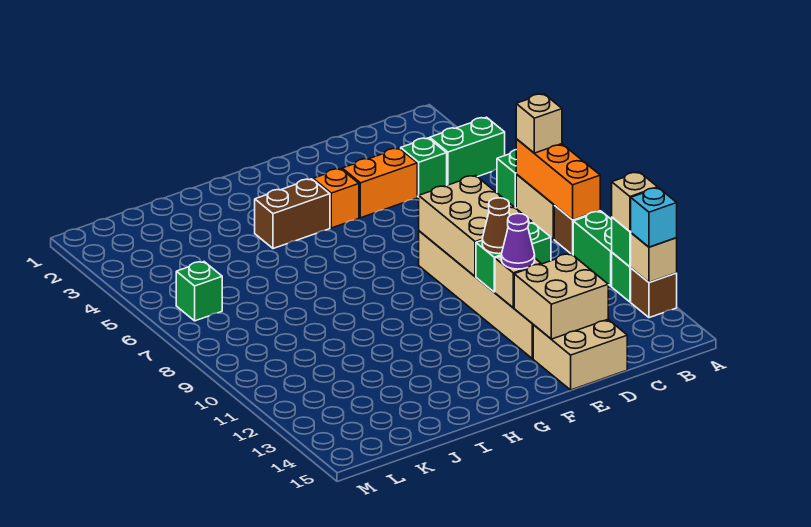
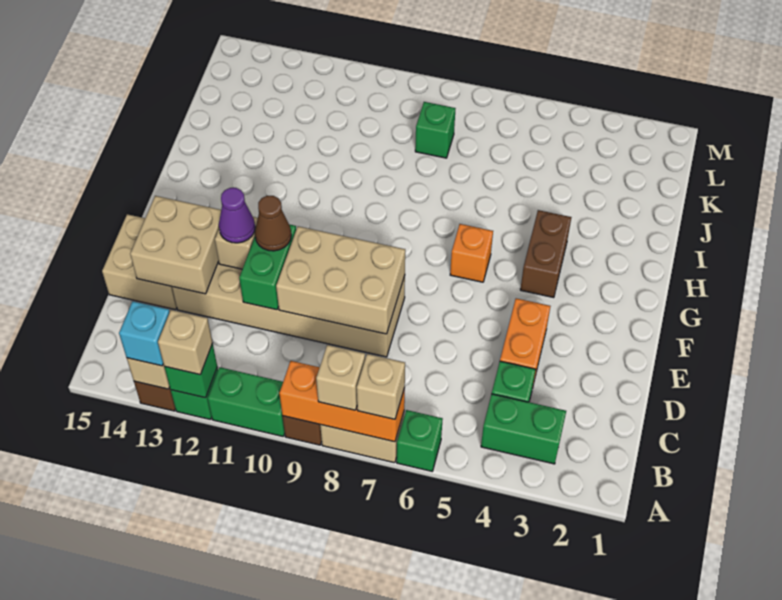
green brick A4:B4 level 1 -> green brick B3:B4 level 1
none -> tan brick A8 level 3
orange brick F4 level 1 -> orange brick G6 level 1
green brick L6 level 1 -> green brick K8 level 1

